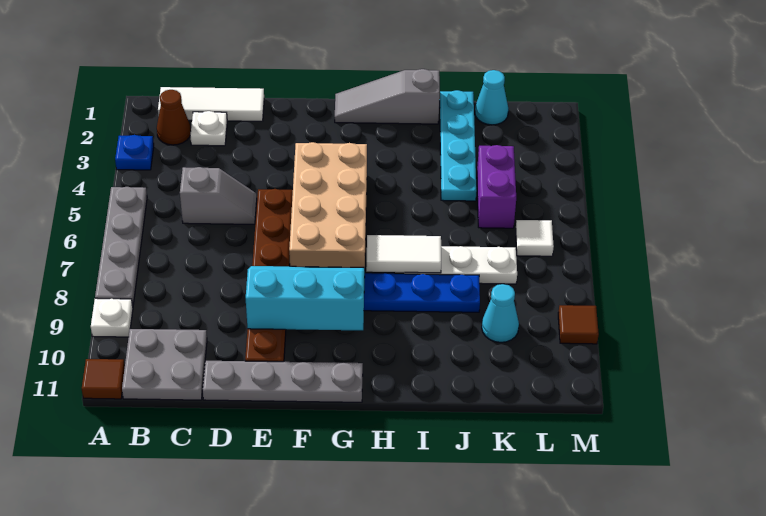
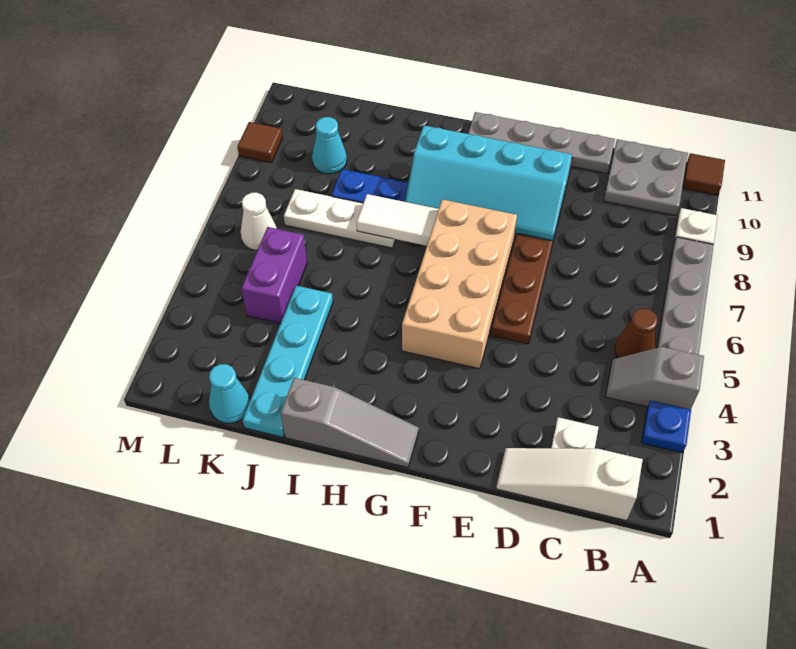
white tile B1:D1 level 1 -> white slope B1:D1 level 1 top B
brown cone B2 level 1 -> brown cone B5 level 1
grey slope C5:D5 level 1 top C -> grey slope A4:B4 level 1 top A
cyan slope E8:G9 level 2 top 9 -> cyan slope E8:H9 level 2 top 9
white tile L6 level 1 -> white cone L6 level 1

